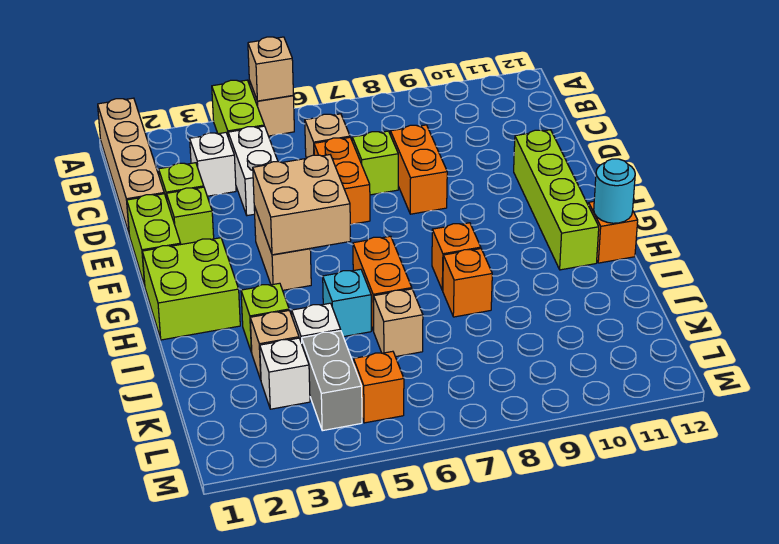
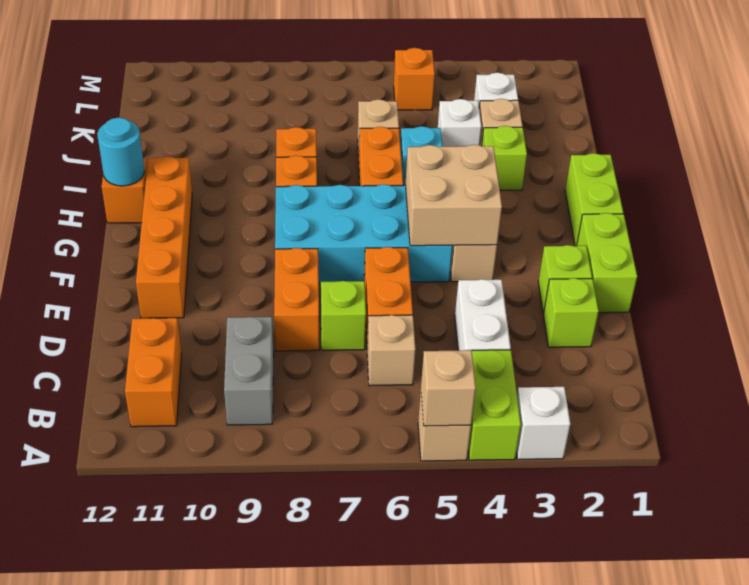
tan brick A1:D1 level 1 -> none
none -> orange brick B11:C11 level 1
white brick C3 level 1 -> white brick A3 level 1
lime brick E11:H11 level 1 -> orange brick E11:H11 level 1
none -> cyan brick F5:G8 level 1
lime brick G1:H2 level 1 -> lime brick G1:H1 level 1
grey brick K4:L4 level 1 -> grey brick B9:C9 level 1

